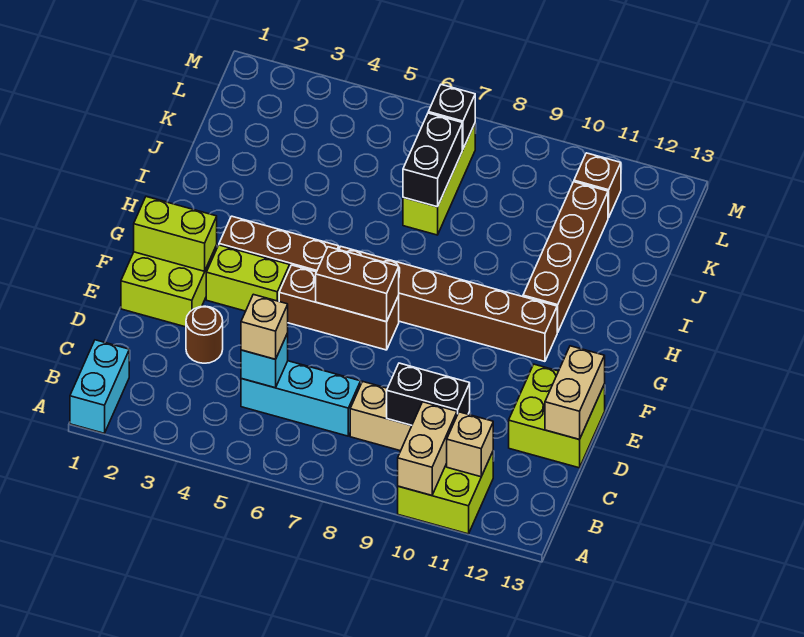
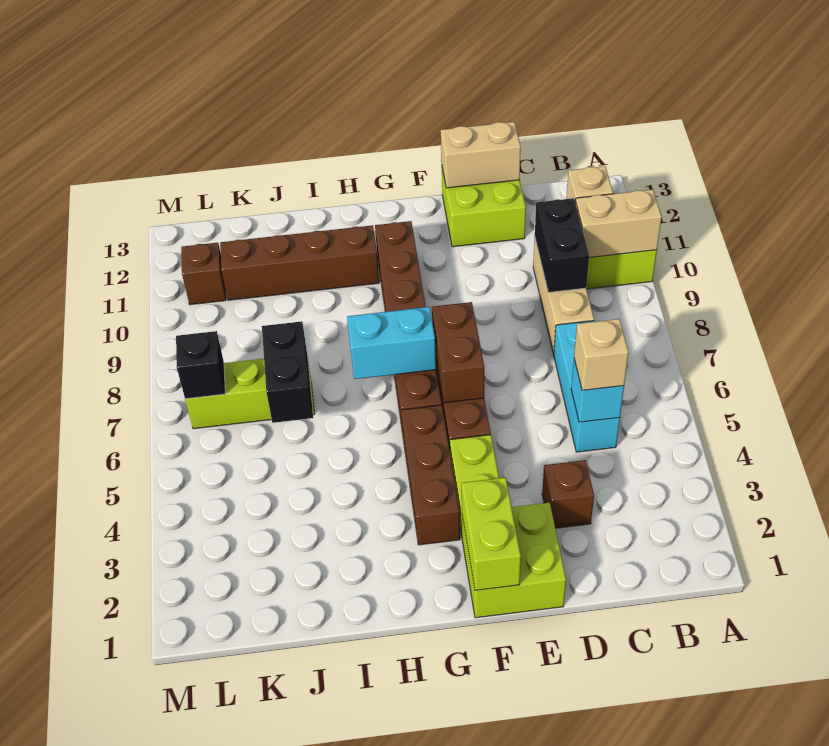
cyan brick A1:B1 level 1 -> cyan brick G7:H7 level 2
brown round brick D3 level 1 -> brown brick D3 level 1
black brick J7:K7 level 2 -> black brick J6:J7 level 2

